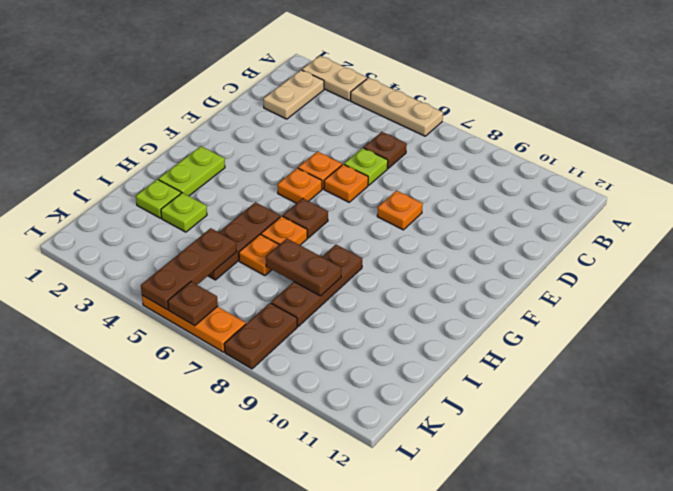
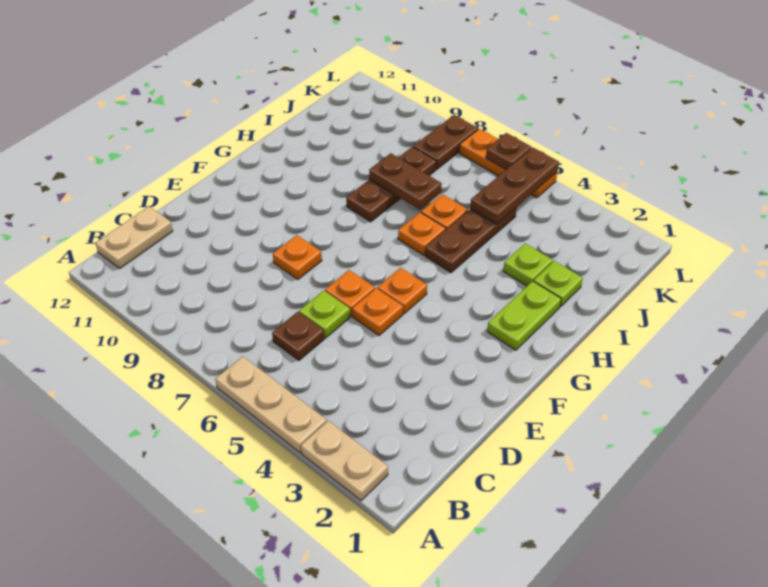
tan plate B2:C2 level 1 -> tan plate B12:C12 level 1
brown plate G6 level 1 -> none

